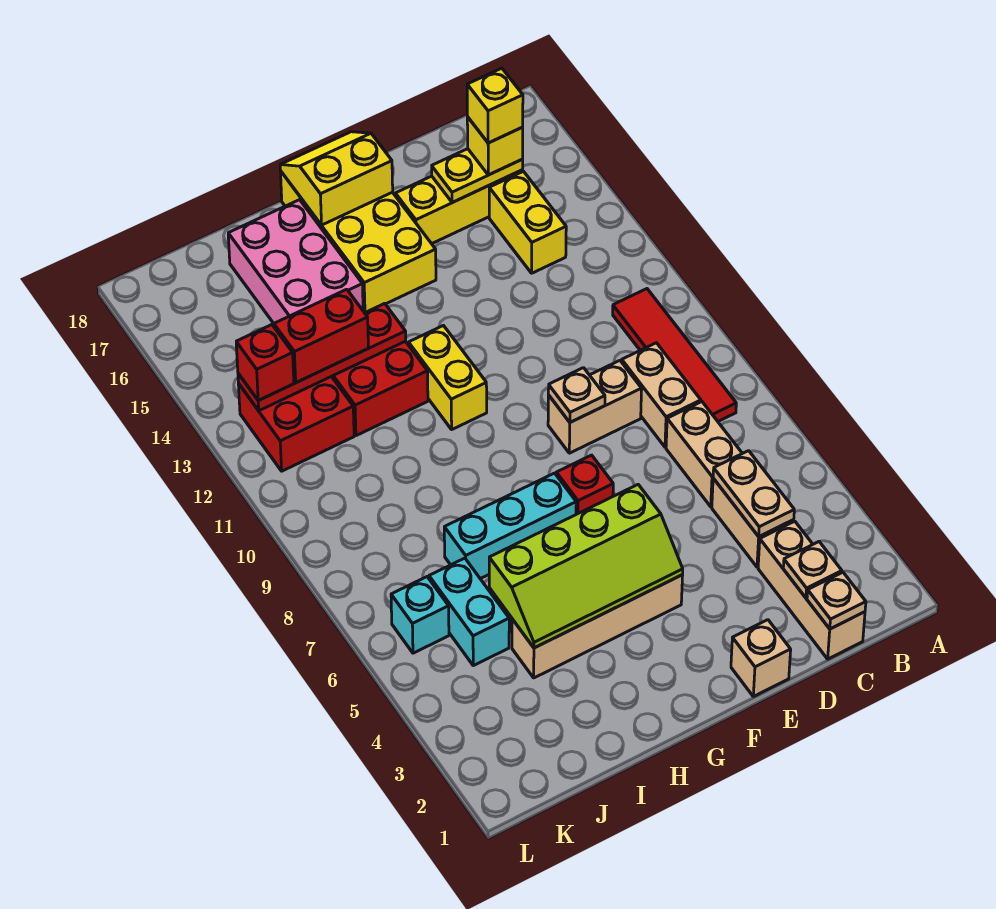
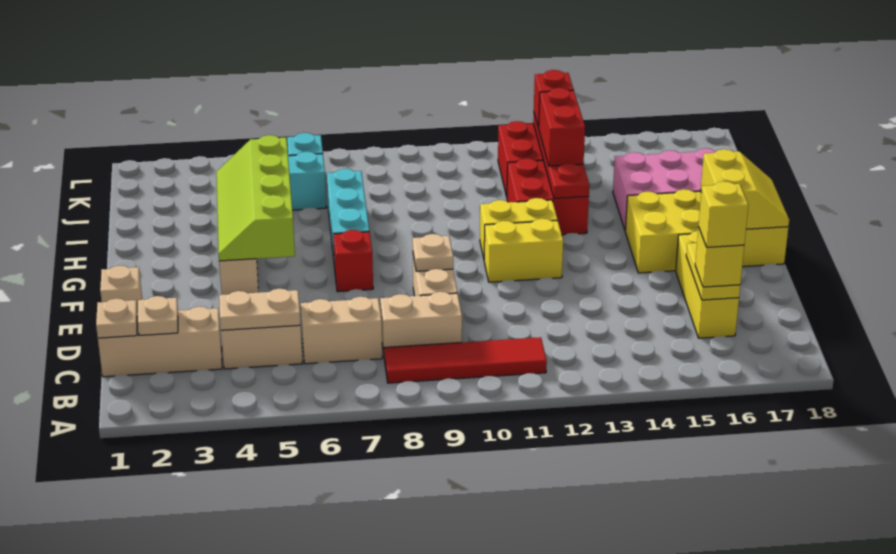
yellow brick C14:C15 level 1 -> yellow brick F11:F12 level 1

